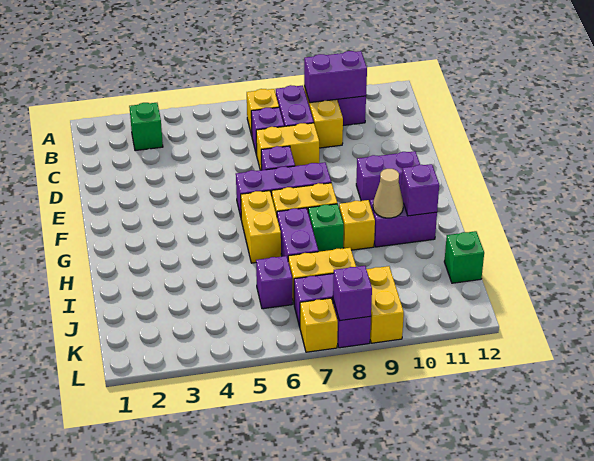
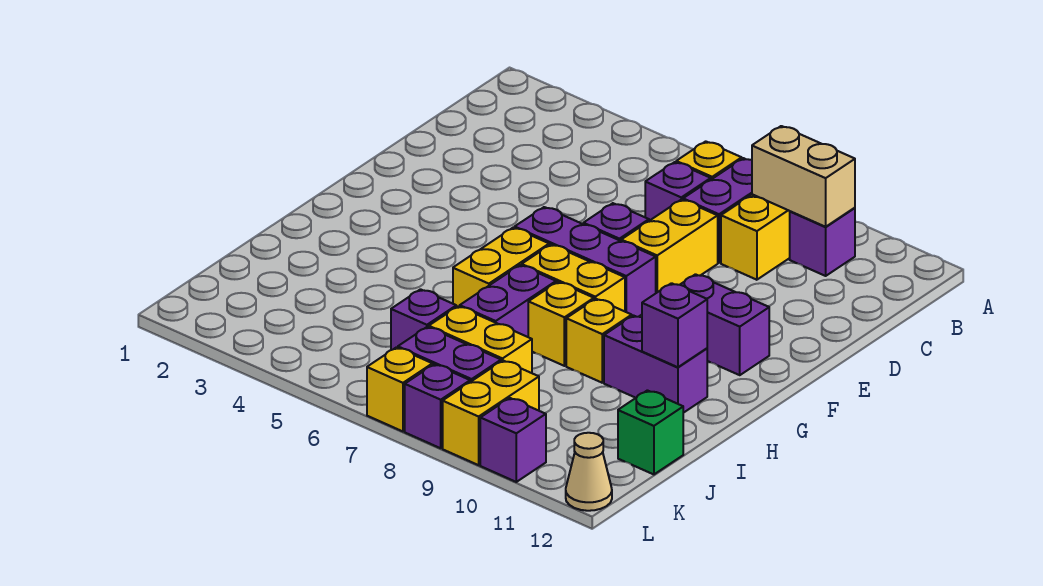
green brick B3 level 1 -> none
purple brick B9:B10 level 2 -> tan brick B9:B10 level 2
yellow brick D7:D8 level 1 -> yellow brick D8:E8 level 1
green brick H8 level 1 -> yellow brick H8 level 1
tan cone H10 level 2 -> tan cone L12 level 1
purple brick L8 level 2 -> purple brick L10 level 1

